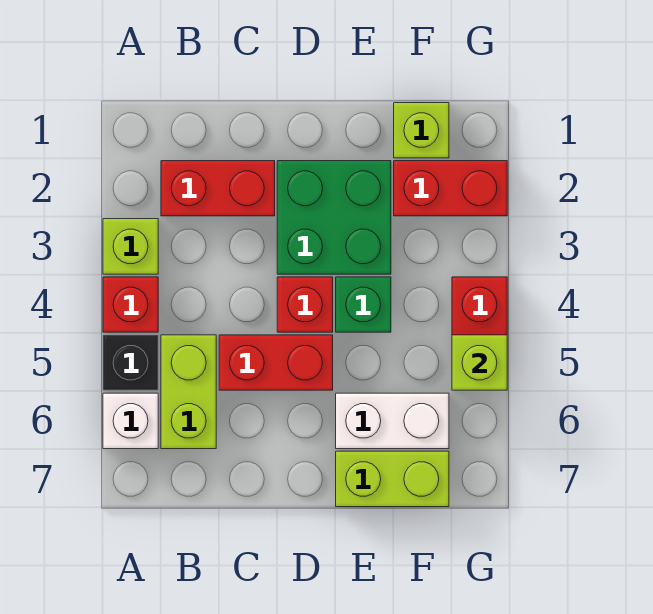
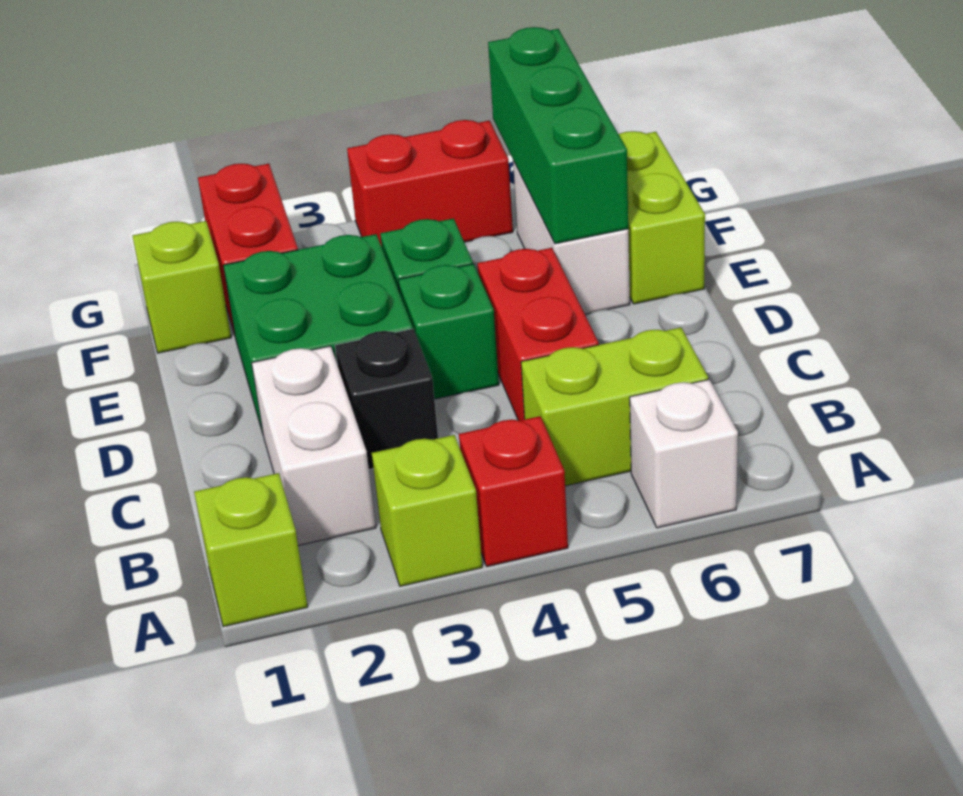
black brick A5 level 1 -> black brick C3 level 1
red brick B2:C2 level 1 -> white brick B2:C2 level 1
red brick D4 level 1 -> green brick D4 level 1
none -> green brick E6:G6 level 2
lime brick G5 level 2 -> lime brick A1 level 1

